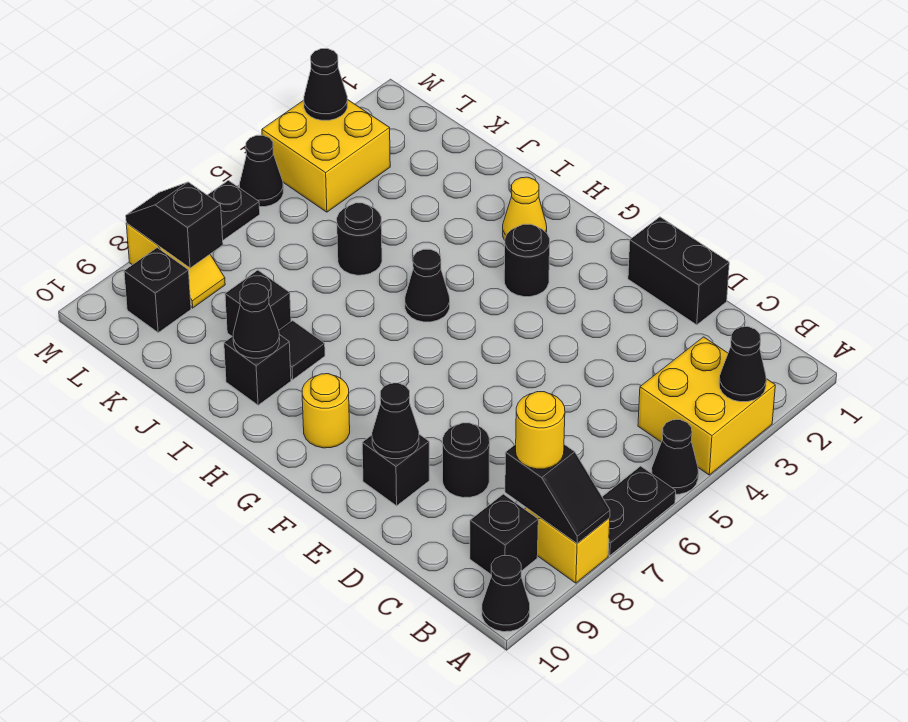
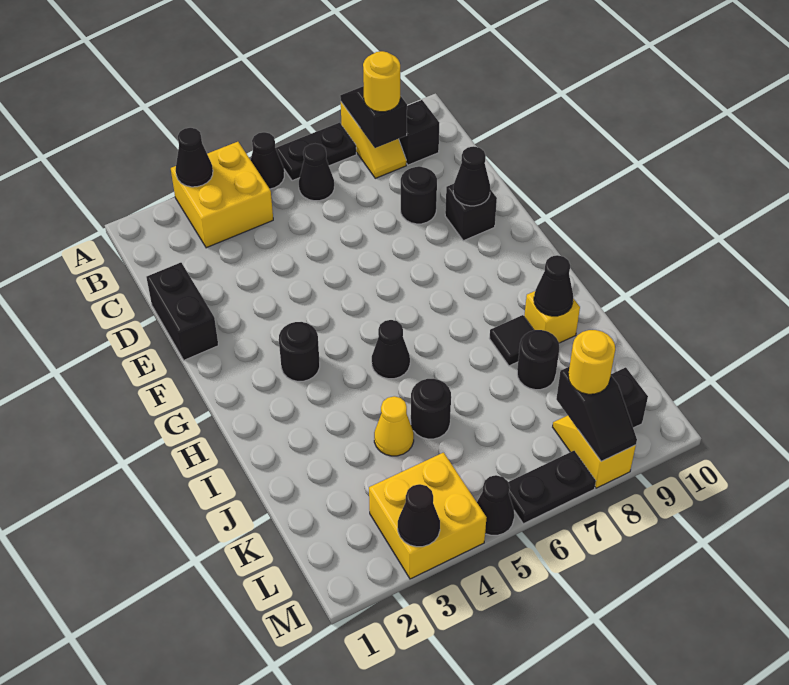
black cone A10 level 1 -> black cone B6 level 1
yellow round brick G9 level 1 -> yellow round brick L8 level 3
yellow cone H2 level 1 -> yellow cone J4 level 1
black brick I9 level 1 -> yellow brick I9 level 1
black brick J8 level 1 -> black round brick J8 level 1

